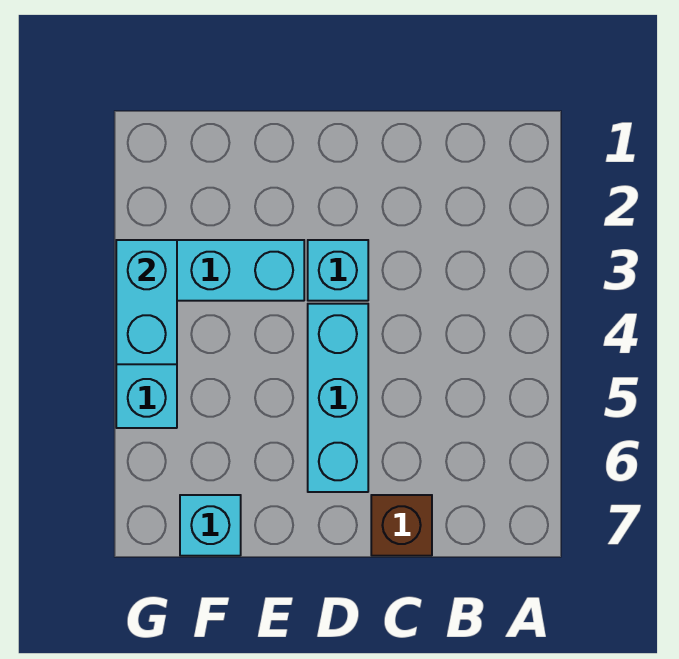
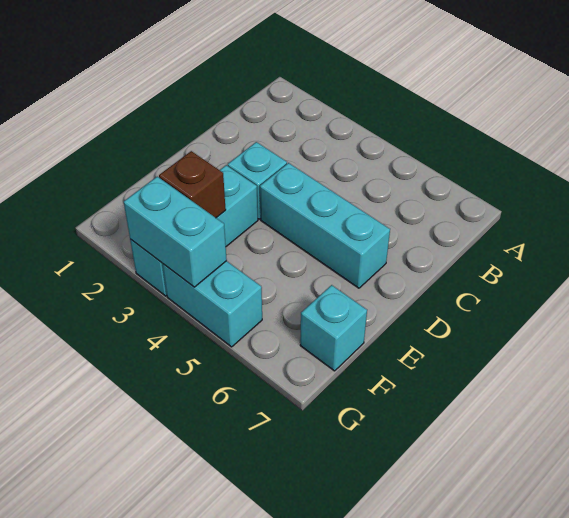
brown brick C7 level 1 -> brown brick F3 level 2

